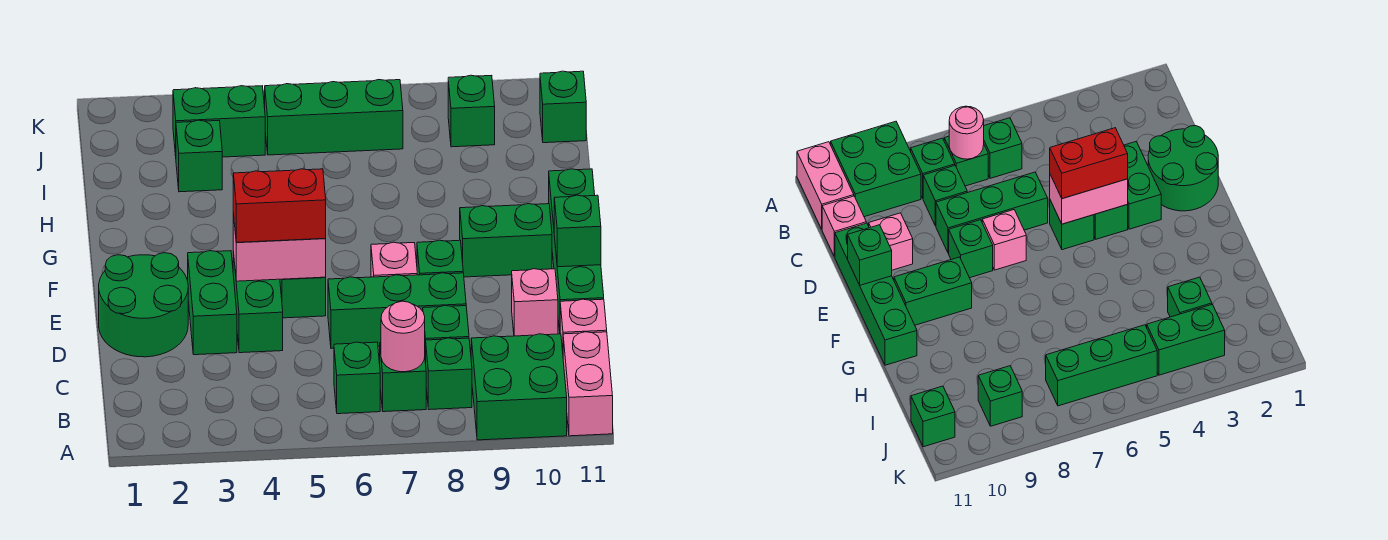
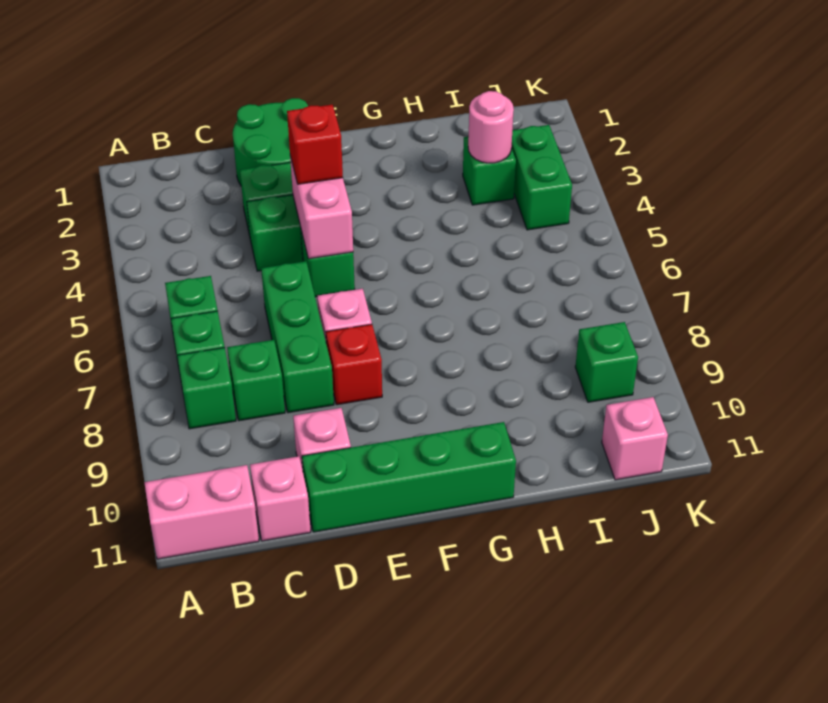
green brick A9:B10 level 1 -> none
pink round brick B7 level 2 -> pink round brick I3 level 2
red brick E4:E5 level 3 -> red brick E4 level 3
green brick E8 level 1 -> red brick E8 level 1
green brick E11 level 2 -> none
green brick F9:F10 level 1 -> none
green brick J5:J7 level 1 -> none
green brick J11 level 1 -> pink brick J11 level 1

